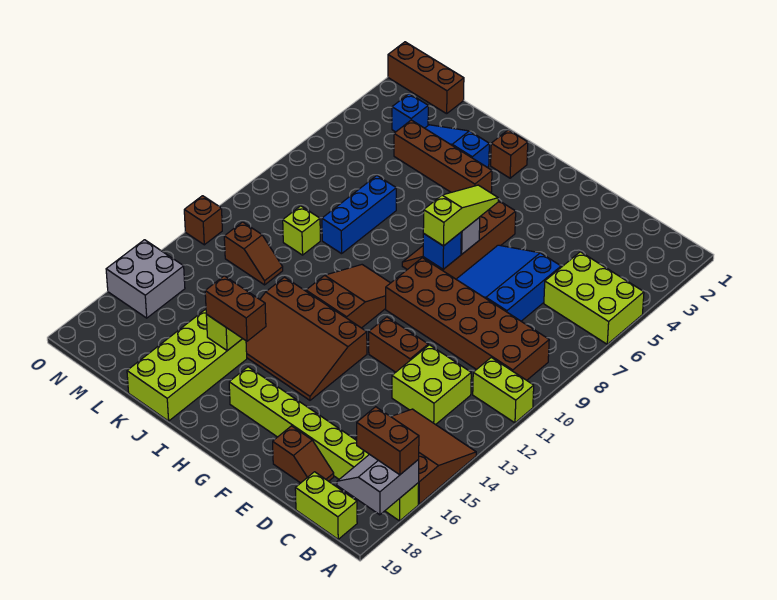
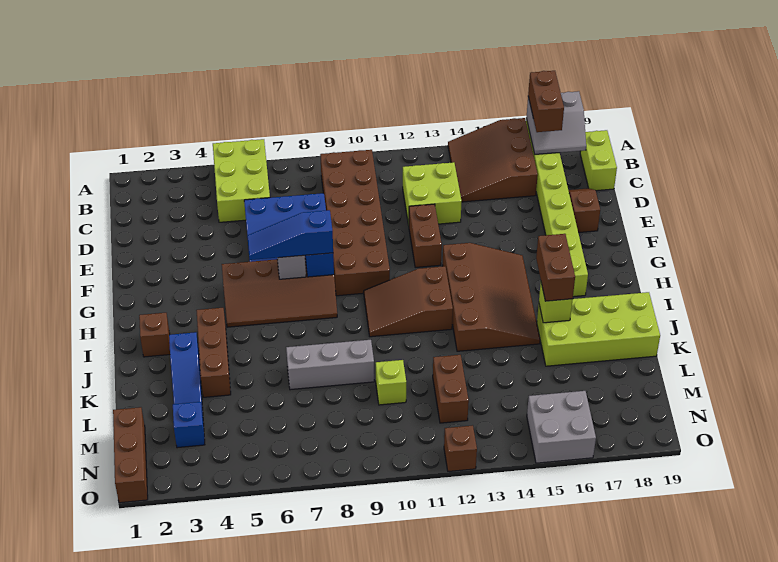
lime brick A11:B11 level 1 -> none
lime slope G6:G8 level 3 top 8 -> blue slope G6:G8 level 3 top 8
brown brick I4:L4 level 1 -> brown brick I4:K4 level 1
blue brick K7:K9 level 1 -> grey brick K7:K9 level 1
brown slope L12:M12 level 1 top M -> brown brick L12:M12 level 1

